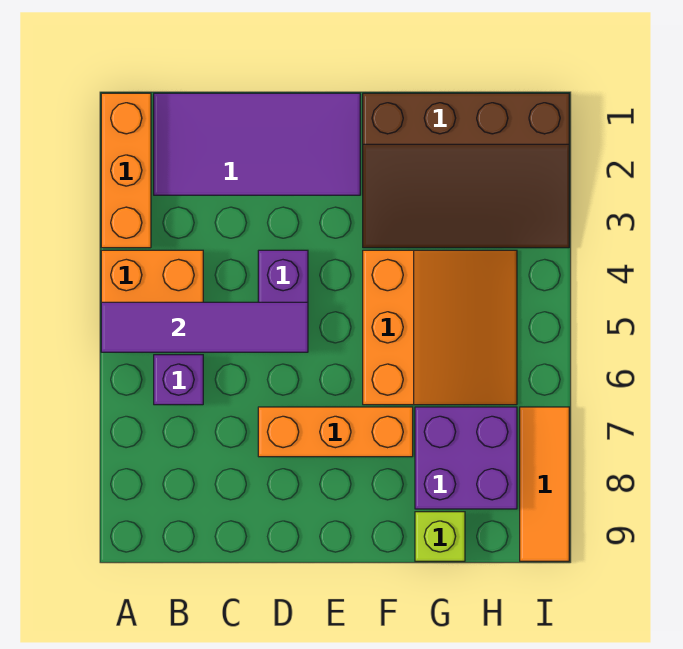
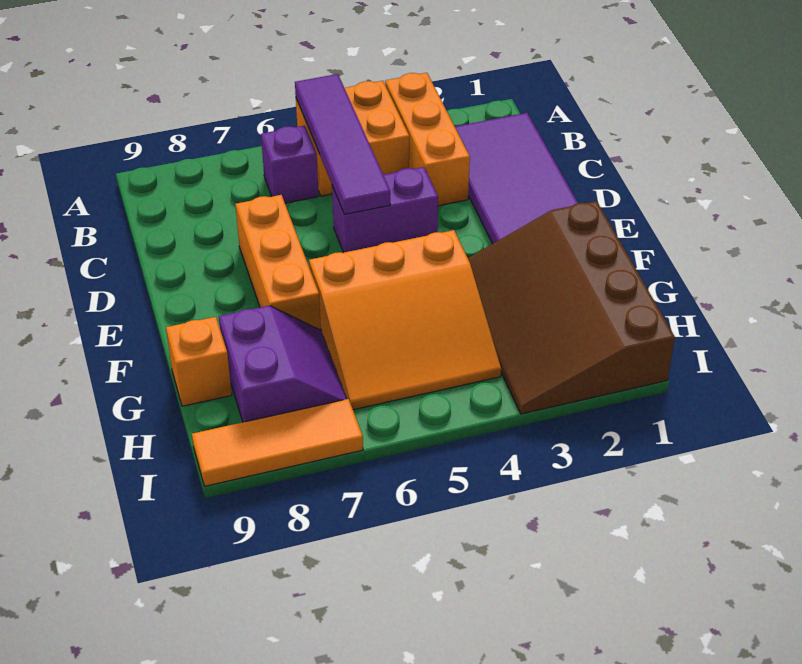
orange brick A1:A3 level 1 -> orange brick A3:C3 level 1
purple brick G7:H8 level 1 -> purple slope G7:H8 level 1 top 8
lime brick G9 level 1 -> orange brick G9 level 1

